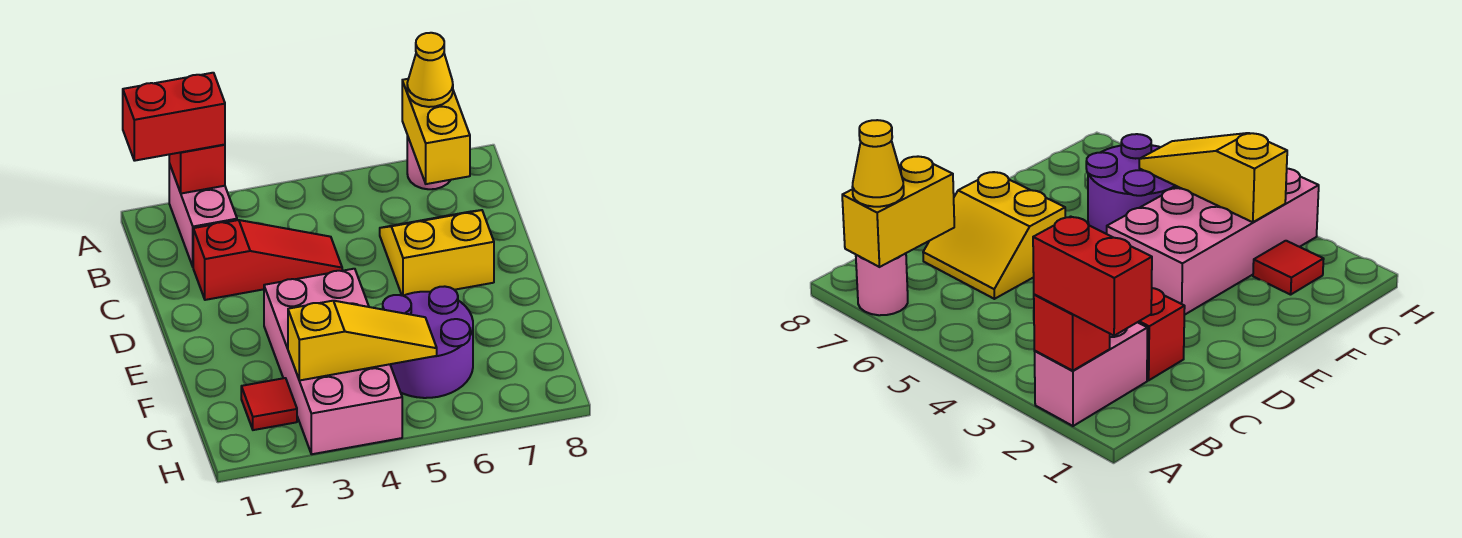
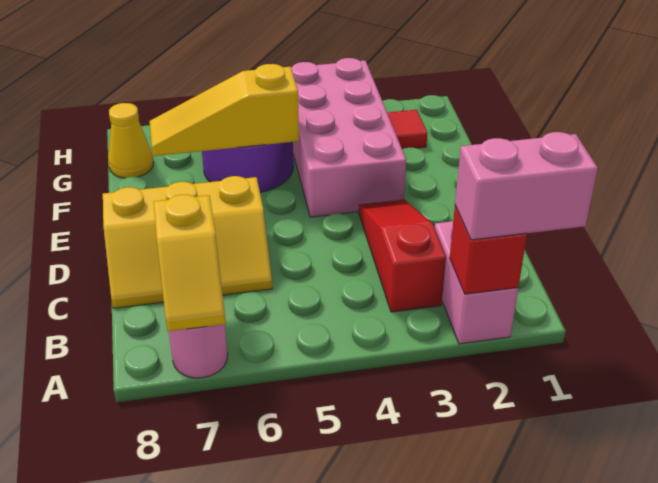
red brick A1:A2 level 3 -> pink brick A1:A2 level 3
yellow brick A7:B7 level 2 -> yellow slope A7:B7 level 2 top B
yellow cone A7 level 3 -> yellow cone G8 level 1
red slope C2:C4 level 1 top 2 -> red slope B3:D3 level 1 top B
yellow slope C6:D7 level 1 top D -> yellow slope C6:D8 level 1 top D
yellow slope G3:G5 level 2 top 3 -> yellow slope F5:F7 level 2 top 5

